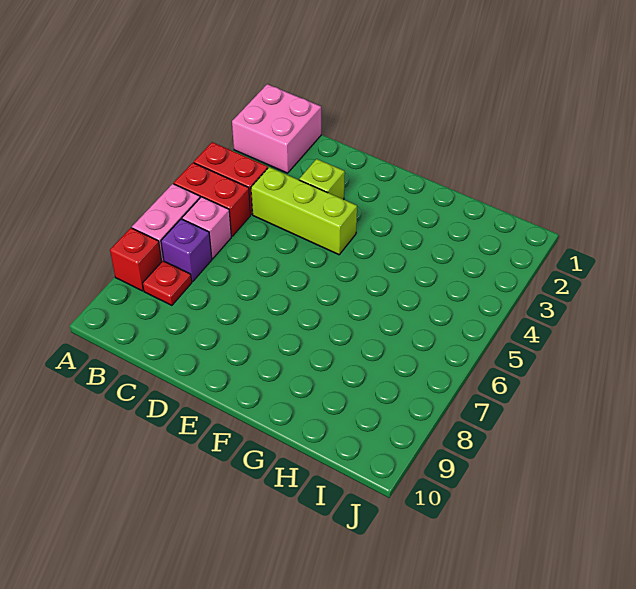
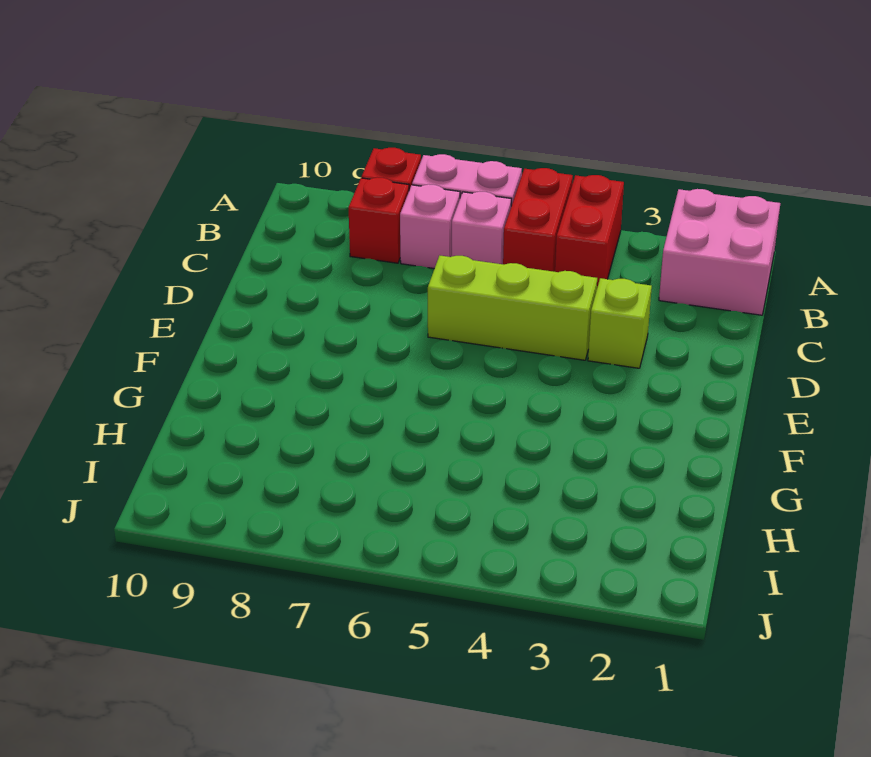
purple brick B7 level 1 -> pink brick B7 level 1
red plate B8 level 1 -> red brick B8 level 1
lime brick C4:E4 level 1 -> lime brick D4:D6 level 1

